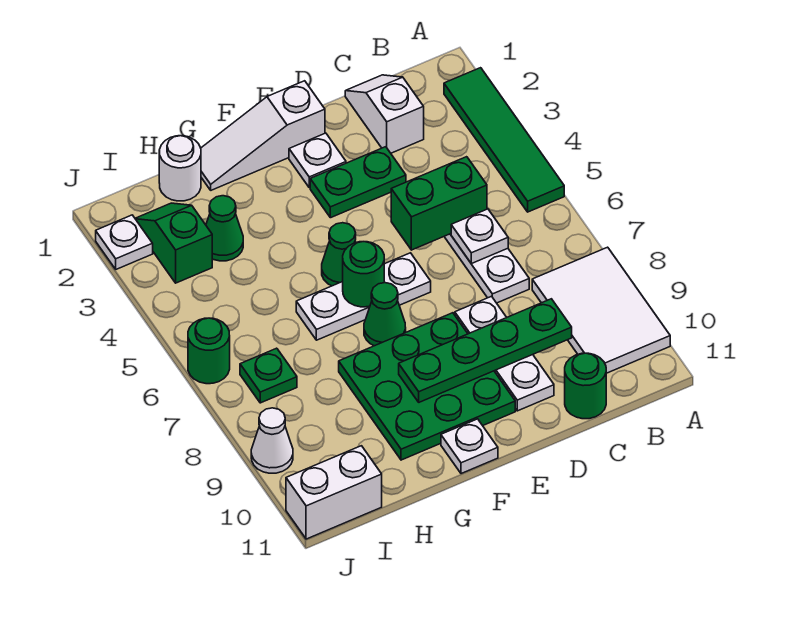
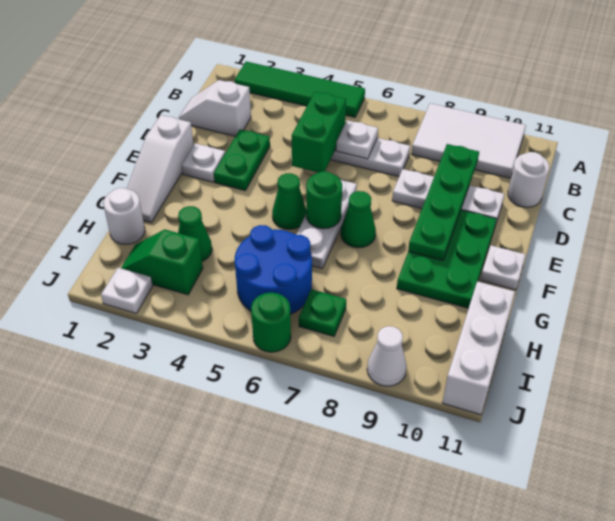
green round brick C11 level 1 -> white round brick C11 level 1
green plate E8:G10 level 1 -> green plate E9:G10 level 1
none -> blue round brick H5:I6 level 1
white brick I11:J11 level 1 -> white brick H11:J11 level 1

